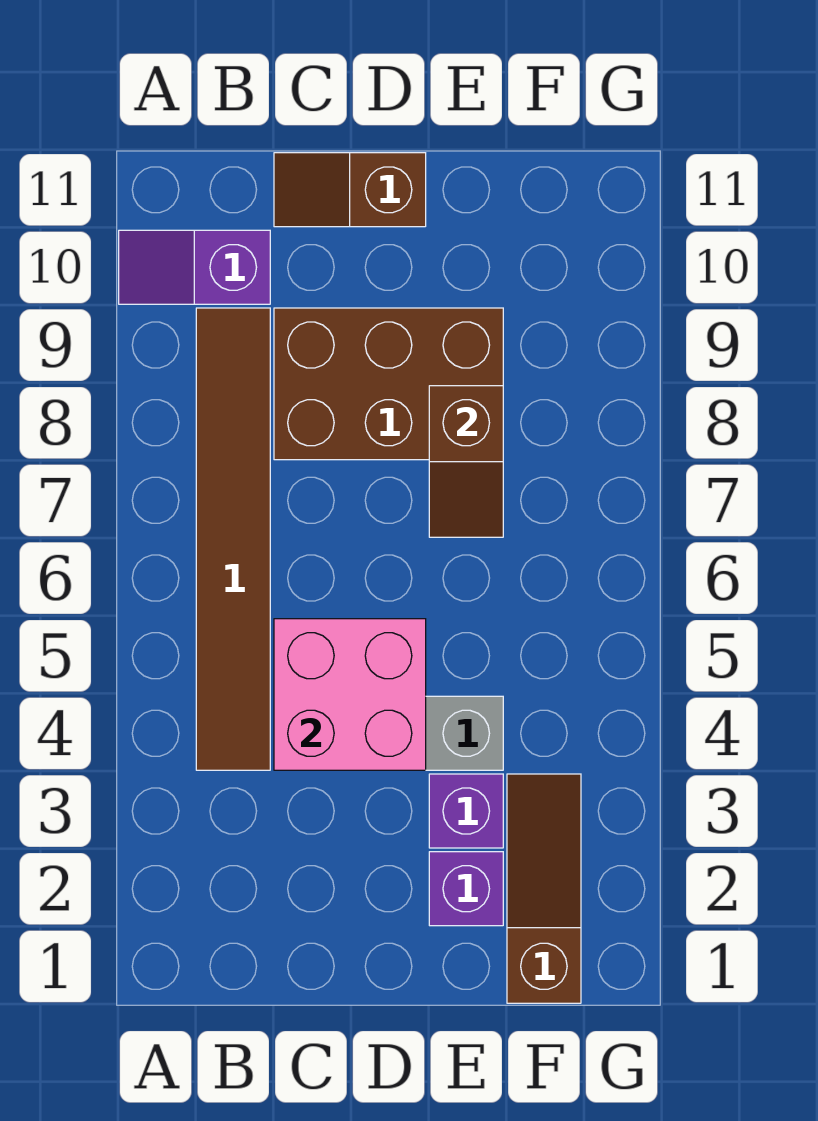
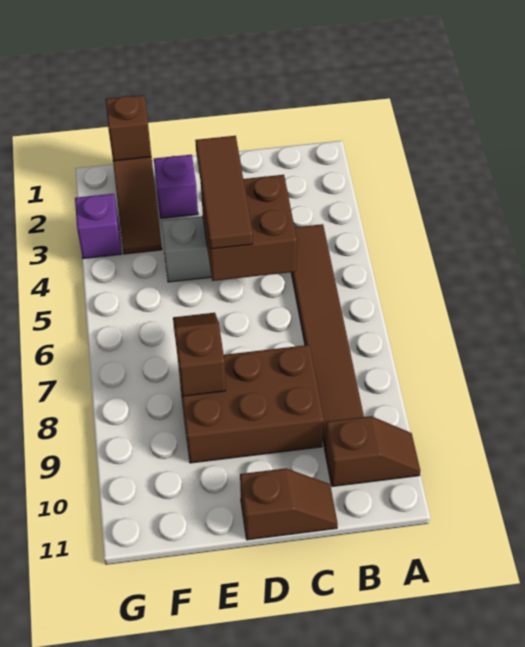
purple slope A10:B10 level 1 top B -> brown slope A10:B10 level 1 top B
pink brick C4:D5 level 2 -> brown brick C4:D5 level 2
none -> brown tile D3:D5 level 3
purple brick E3 level 1 -> purple brick G3 level 1
none -> brown brick F1 level 2

